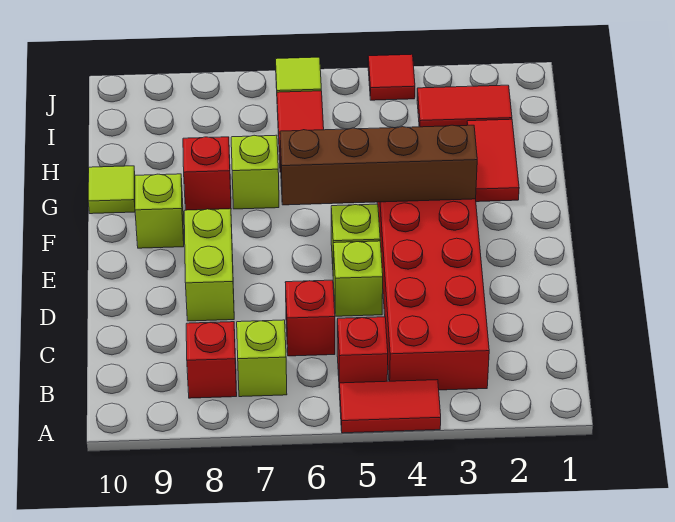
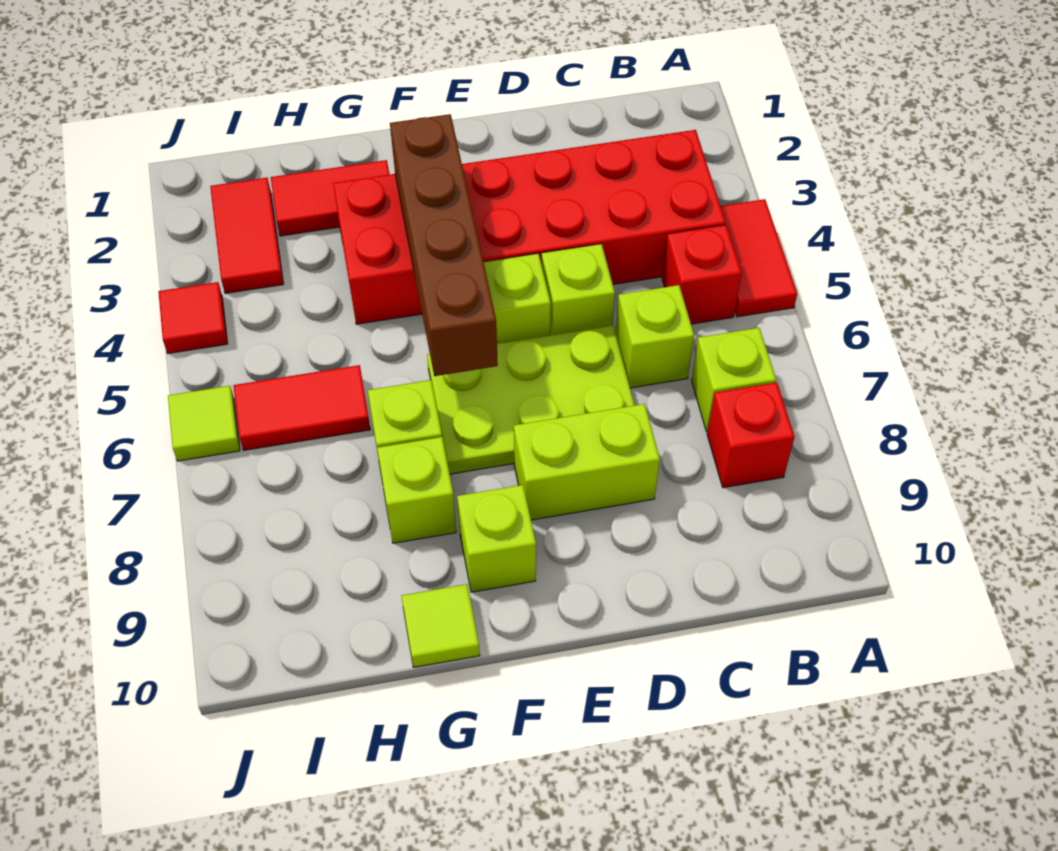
red brick C6 level 1 -> lime brick C6 level 1
none -> lime plate D6:F7 level 1
red brick G8 level 1 -> lime brick G8 level 1

